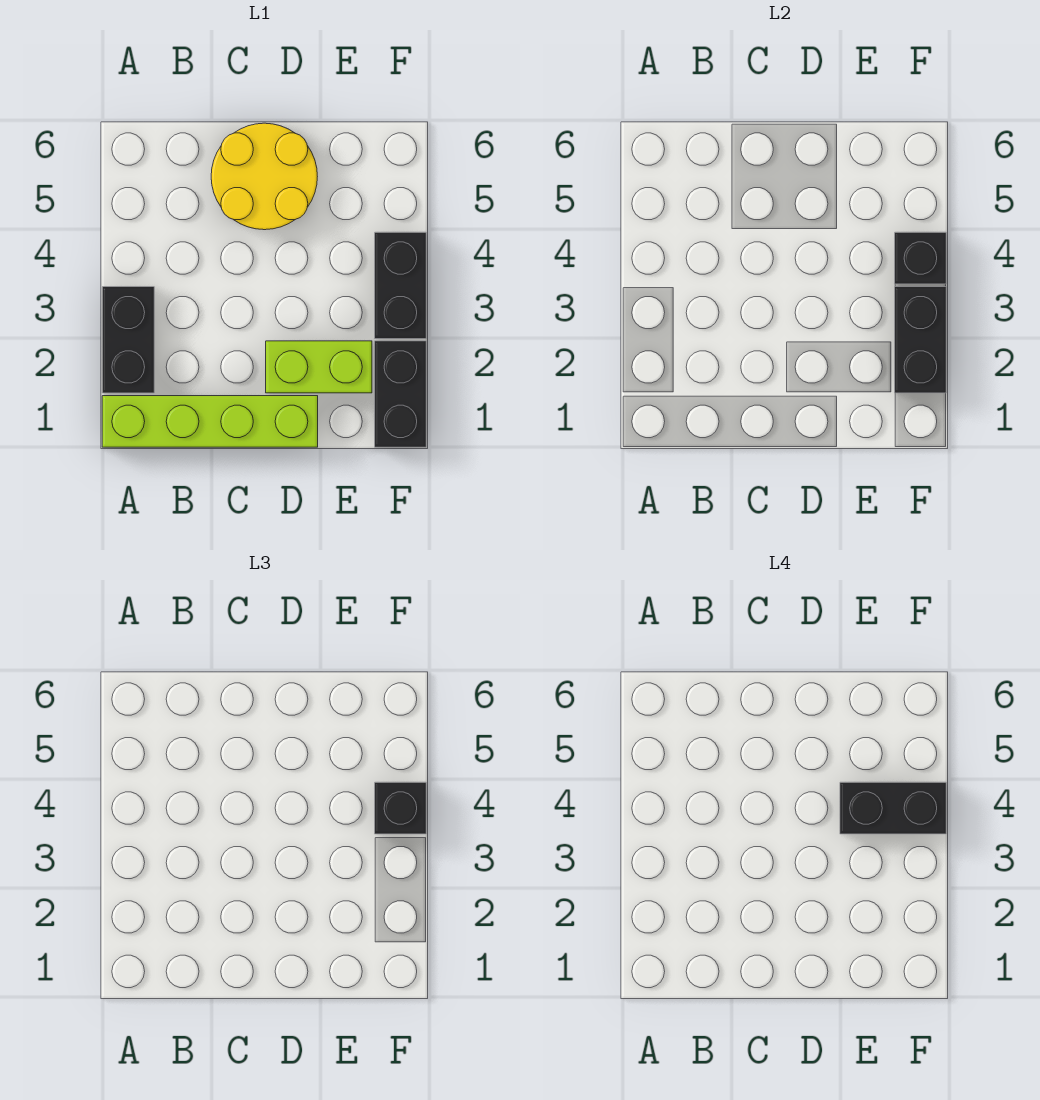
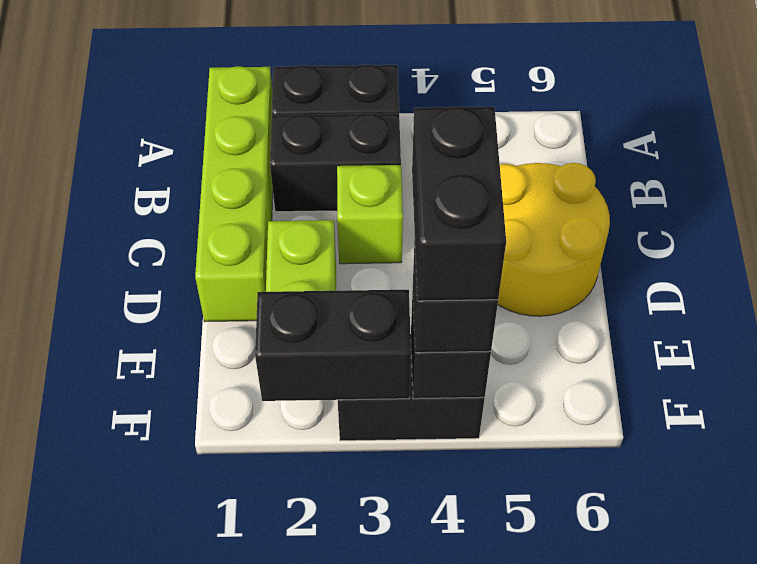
none -> lime brick C3 level 1
black brick F1:F2 level 1 -> black brick B2:B3 level 1

